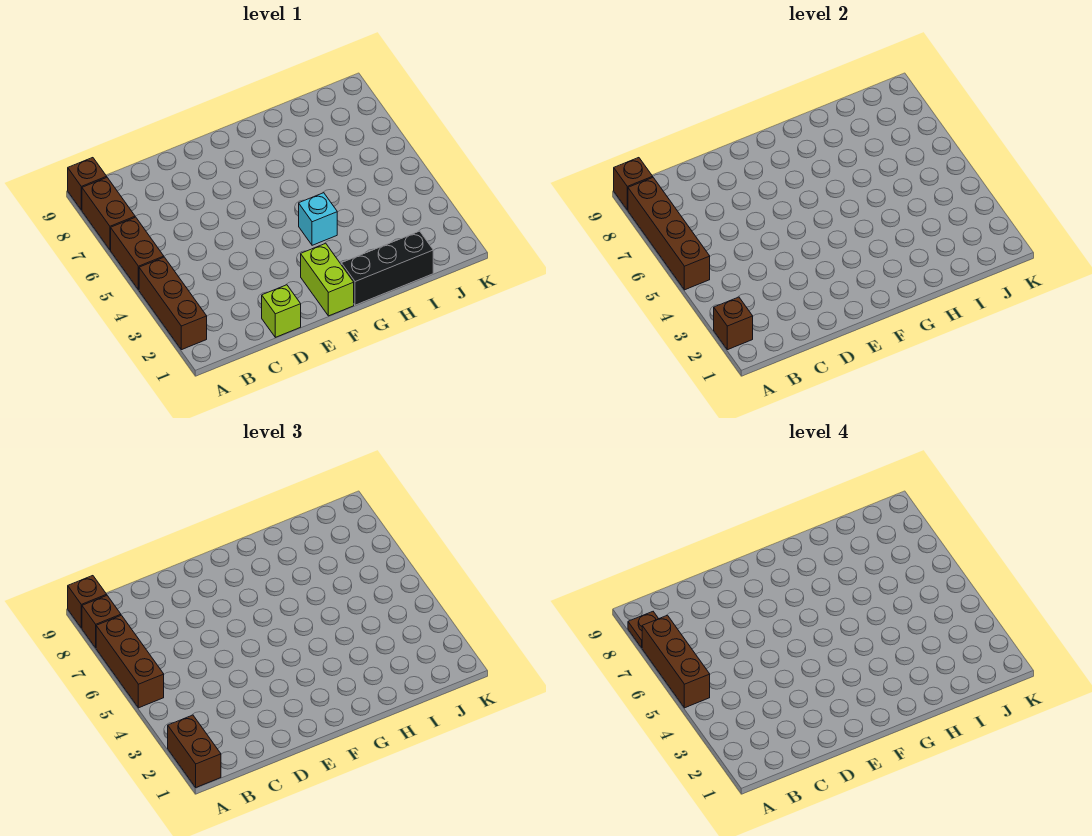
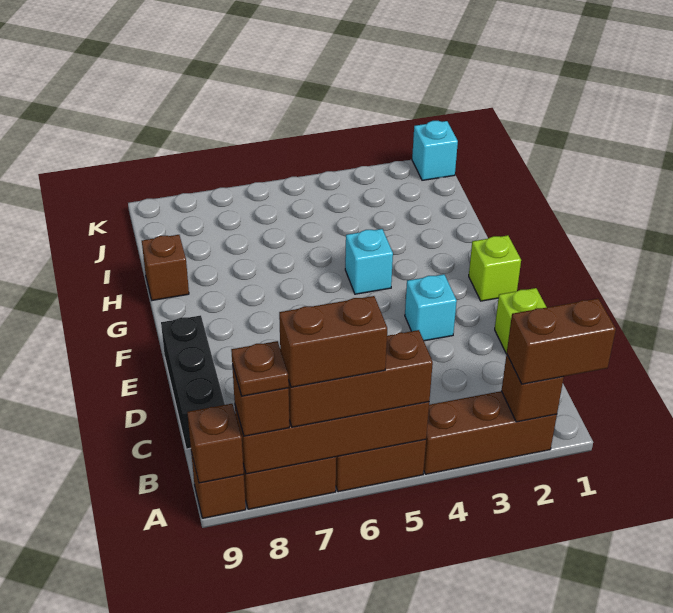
brown brick A5:A7 level 4 -> brown brick A6:A7 level 4
brown brick A9 level 3 -> brown brick H9 level 1
none -> cyan brick E3 level 1
lime brick F1:F2 level 1 -> lime brick F1 level 1
black brick G1:I1 level 1 -> black brick C9:E9 level 1
none -> cyan brick K1 level 1

